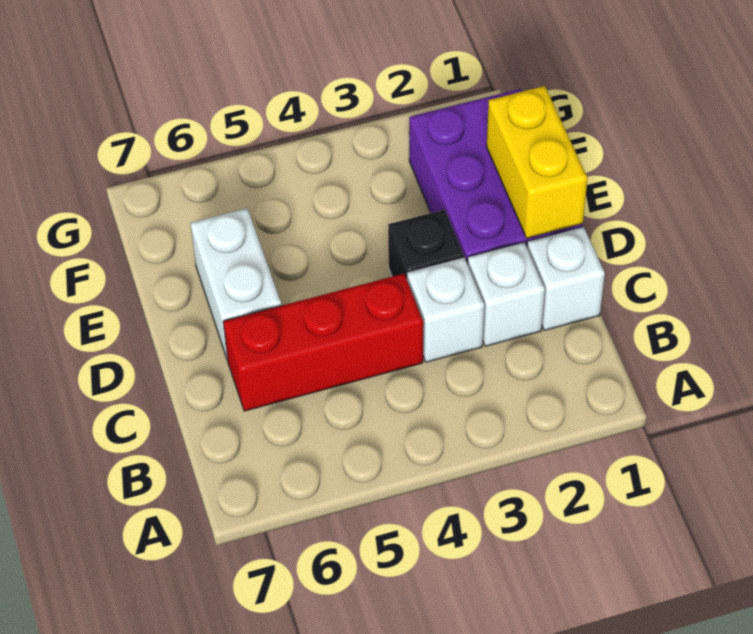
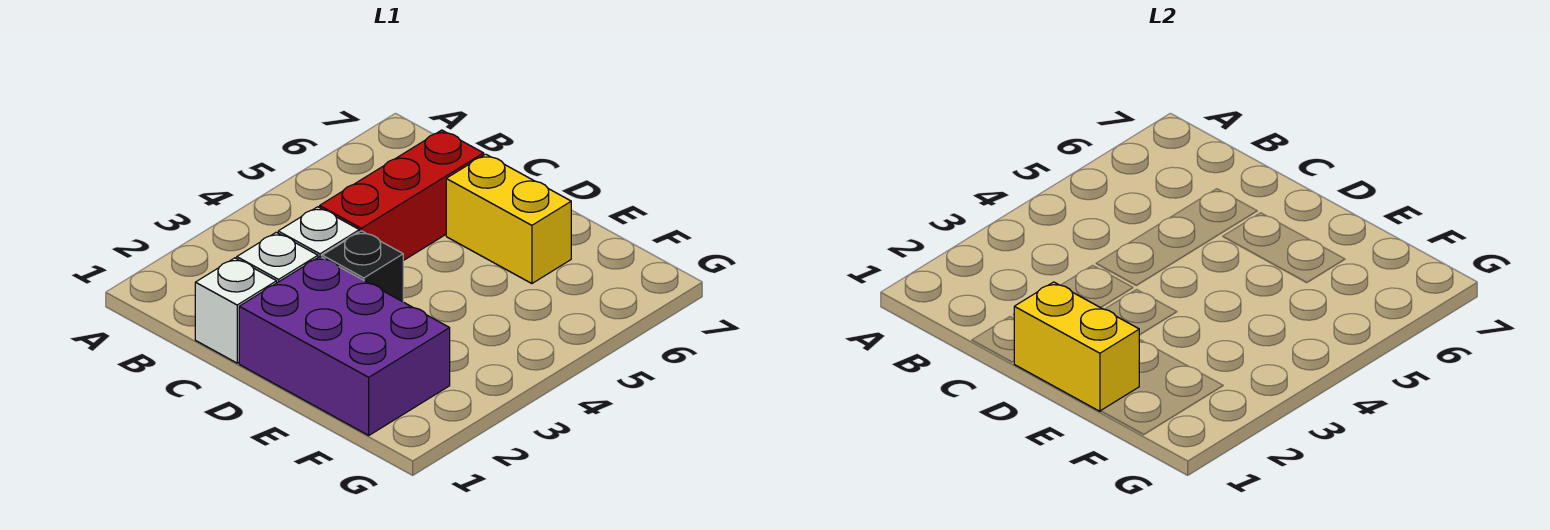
white brick D6:E6 level 1 -> yellow brick D6:E6 level 1

